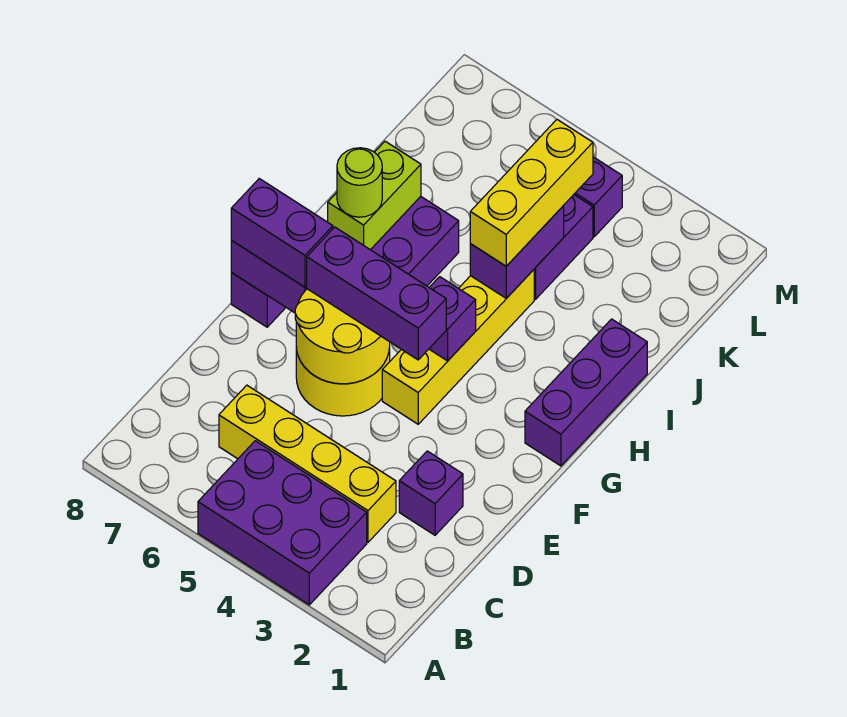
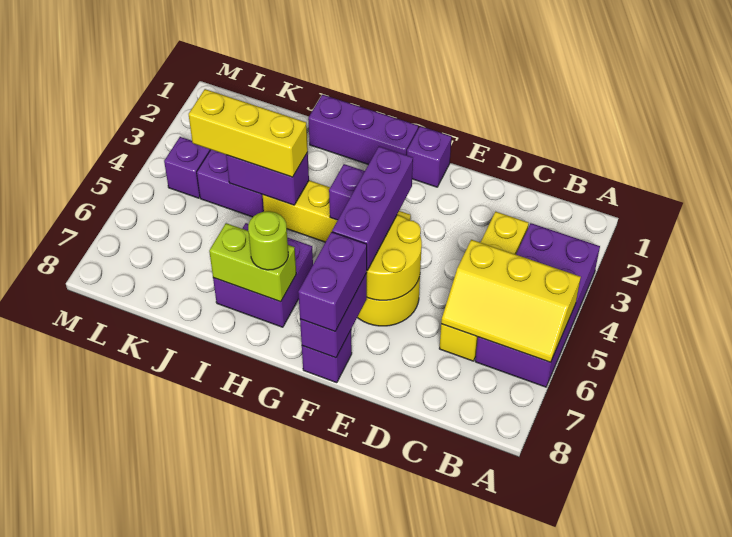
purple brick A3:B5 level 1 -> purple brick A3:B6 level 1
none -> yellow slope A5:C6 level 2 top 5
purple brick D2 level 1 -> purple brick F1 level 1

